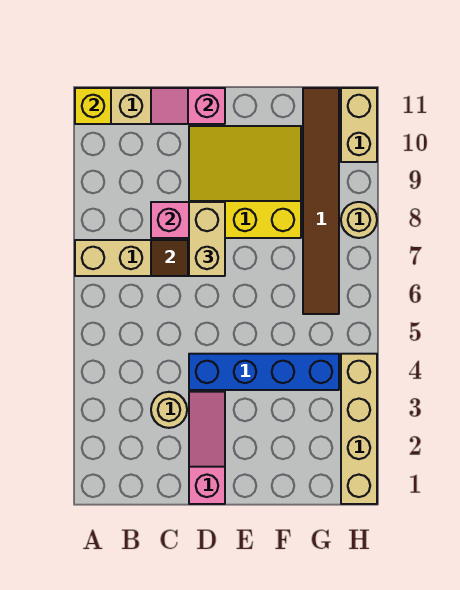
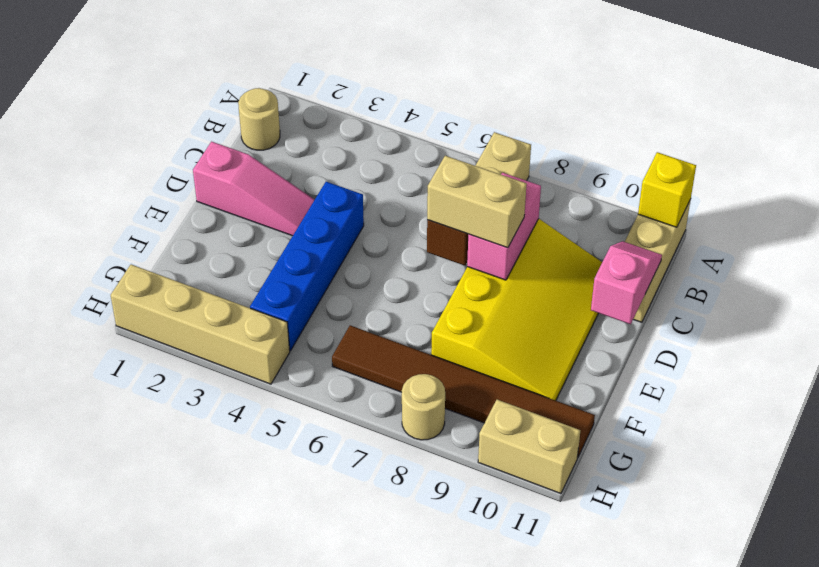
tan round brick C3 level 1 -> tan round brick B1 level 1
yellow slope D8:F10 level 1 top 8 -> yellow slope C8:F10 level 1 top 8

